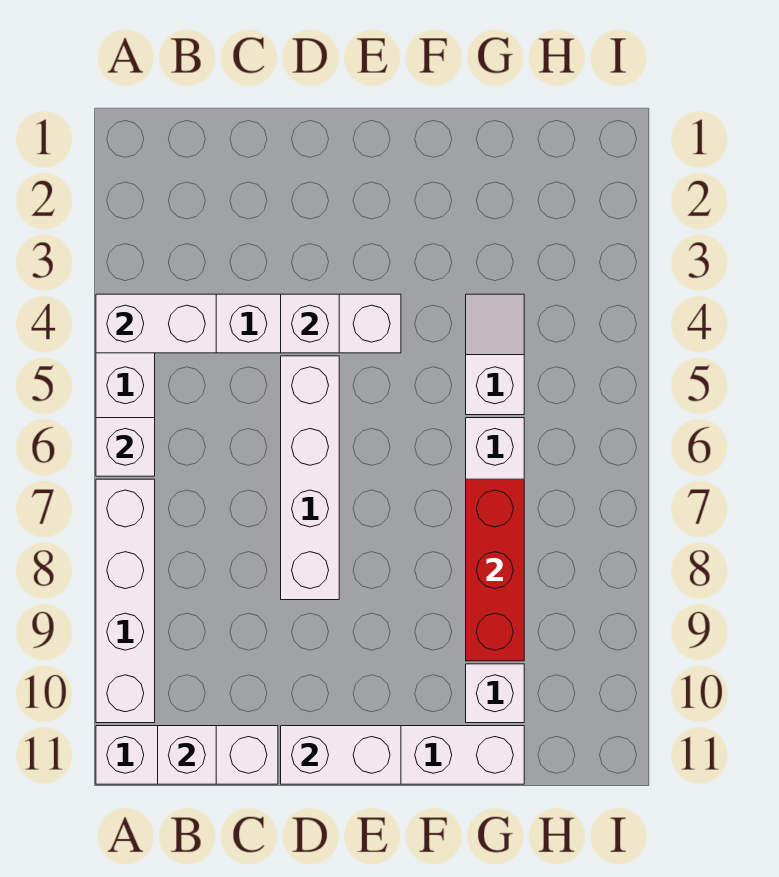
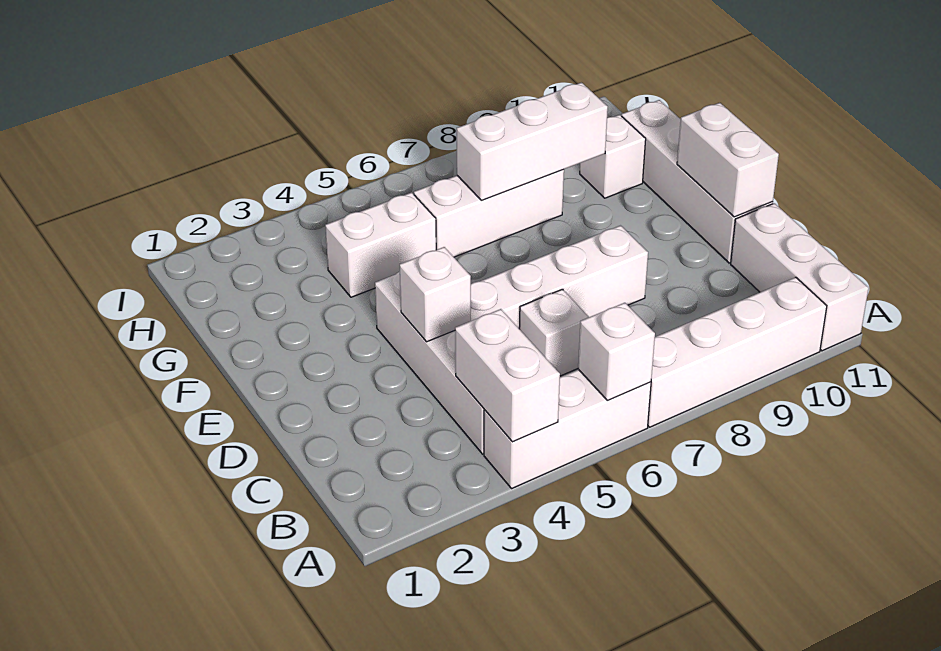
white brick B11 level 2 -> white brick C6 level 1
white slope G4:G5 level 1 top 5 -> white brick G4:G5 level 1
red brick G7:G9 level 2 -> white brick G7:G9 level 2

